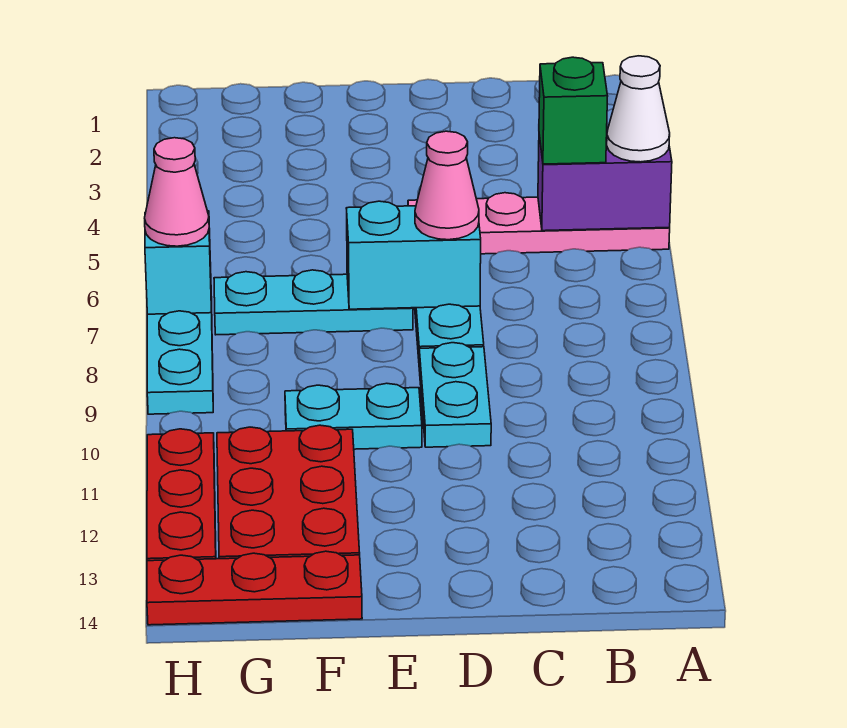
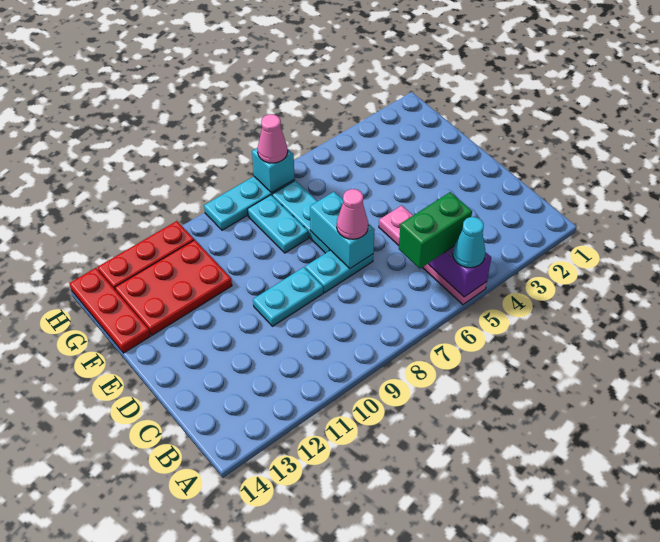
white cone A5 level 3 -> cyan cone A5 level 3
green brick B5 level 3 -> green brick B5:B6 level 3
cyan plate E10:F10 level 1 -> cyan plate F8:G8 level 1

